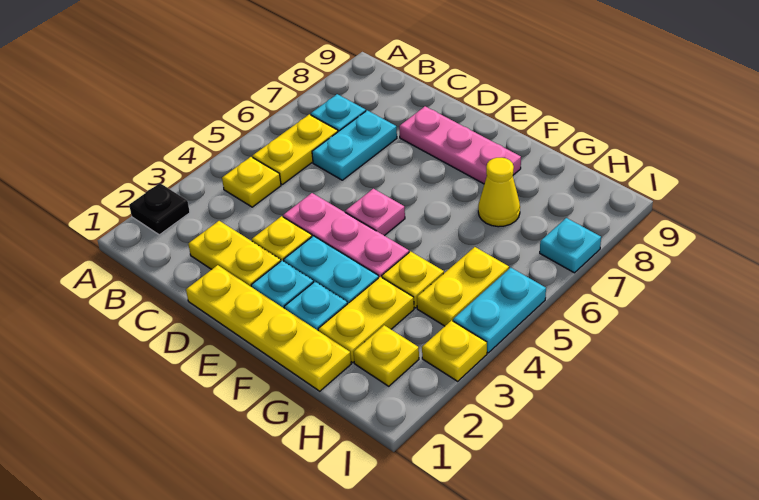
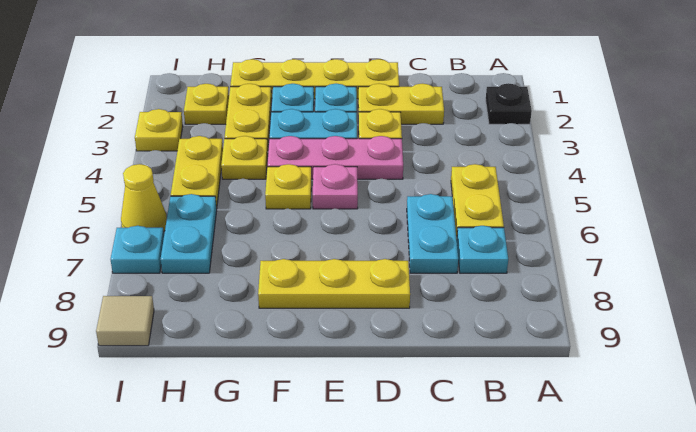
yellow plate B4 level 1 -> yellow plate F5 level 1
pink plate D8:F8 level 1 -> yellow plate D8:F8 level 1
yellow cone G7 level 1 -> yellow cone I6 level 1
cyan plate I4:I5 level 1 -> cyan plate H6:H7 level 1
none -> tan tile I9 level 1

